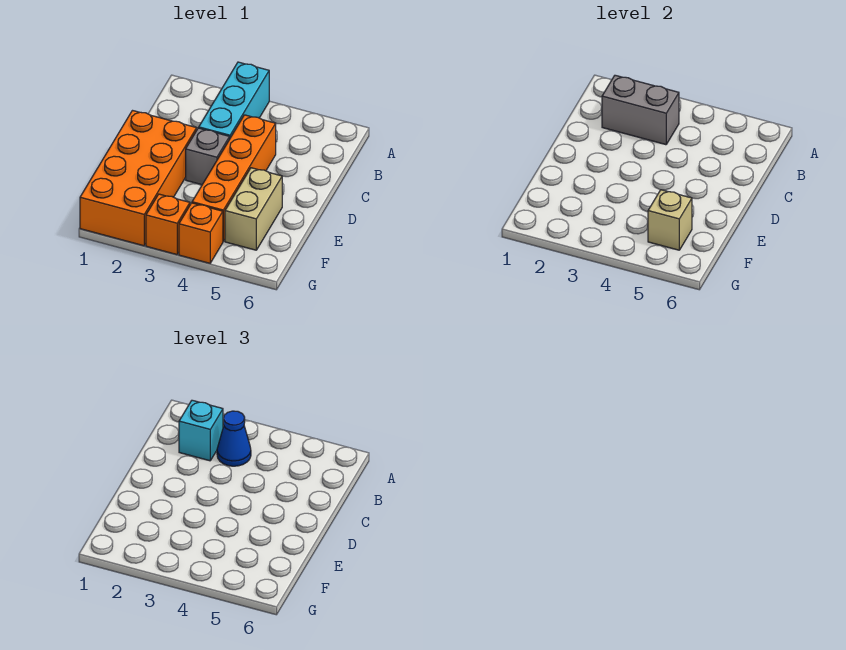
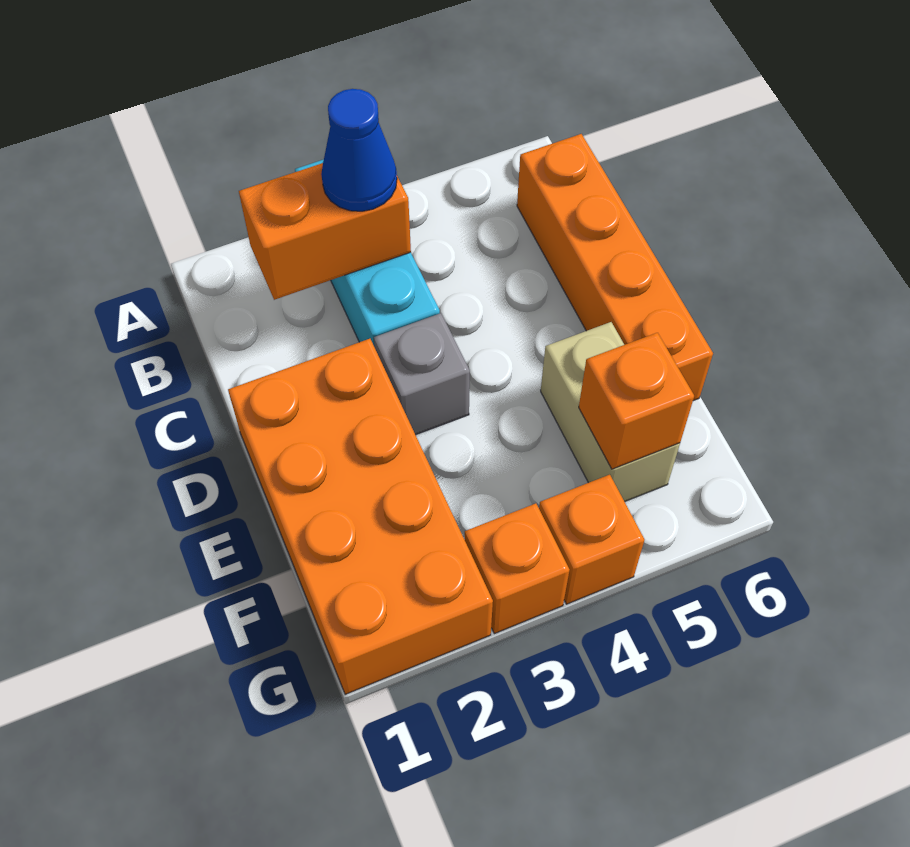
grey brick B2:B3 level 2 -> orange brick B2:B3 level 2
cyan brick B2 level 3 -> none
orange brick C4:F4 level 1 -> orange brick B6:E6 level 1
tan brick F5 level 2 -> orange brick F5 level 2

